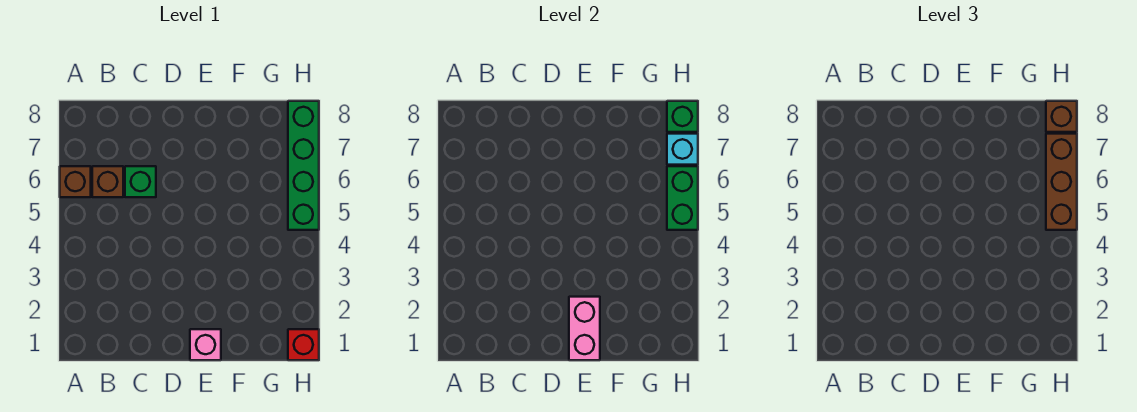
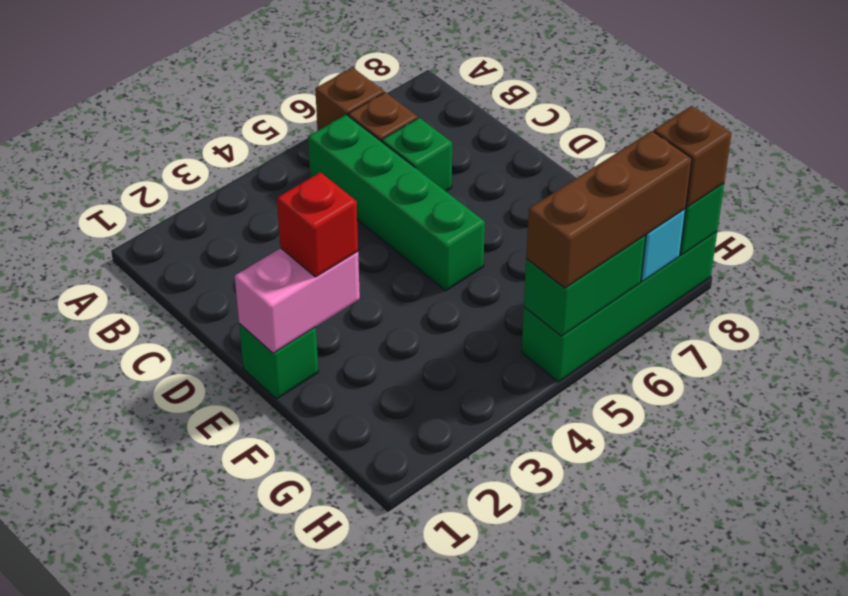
none -> green brick B5:E5 level 1
pink brick E1 level 1 -> green brick E1 level 1
red brick H1 level 1 -> red brick E2 level 3

